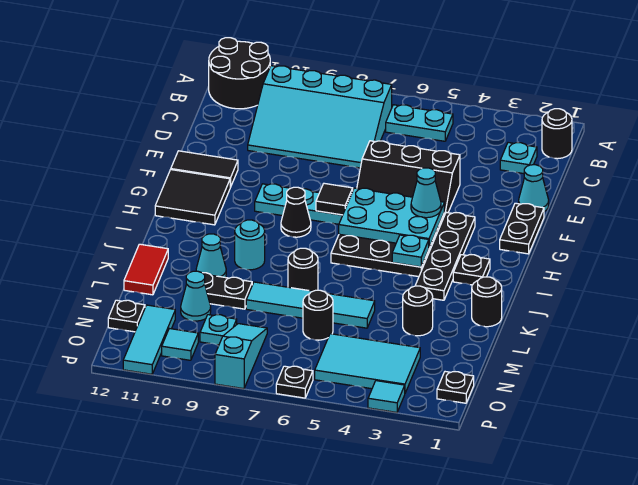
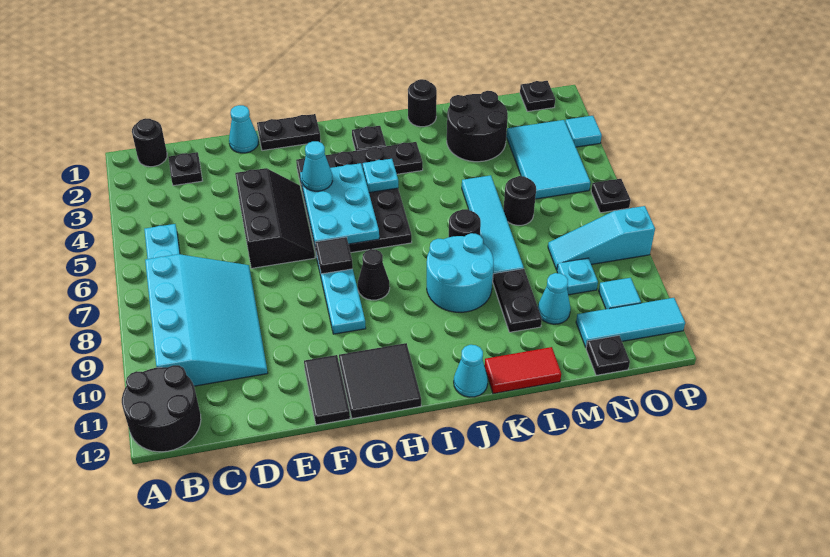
cyan plate C2 level 1 -> black plate C2 level 1
cyan round brick J9 level 1 -> cyan round brick J8:K9 level 1
cyan cone K10 level 1 -> cyan cone J12 level 1
black round brick L3 level 1 -> black round brick L2:M3 level 1

